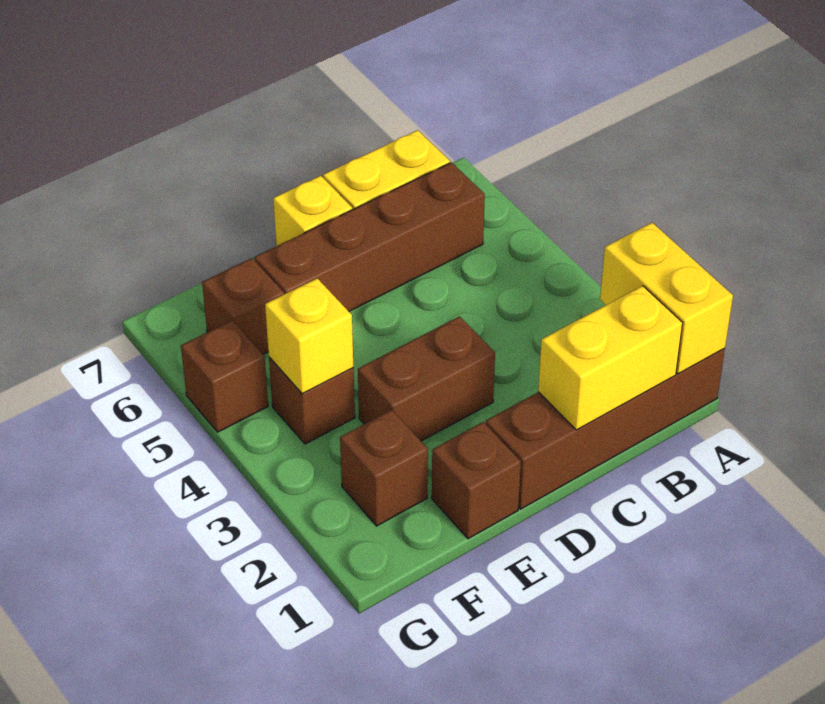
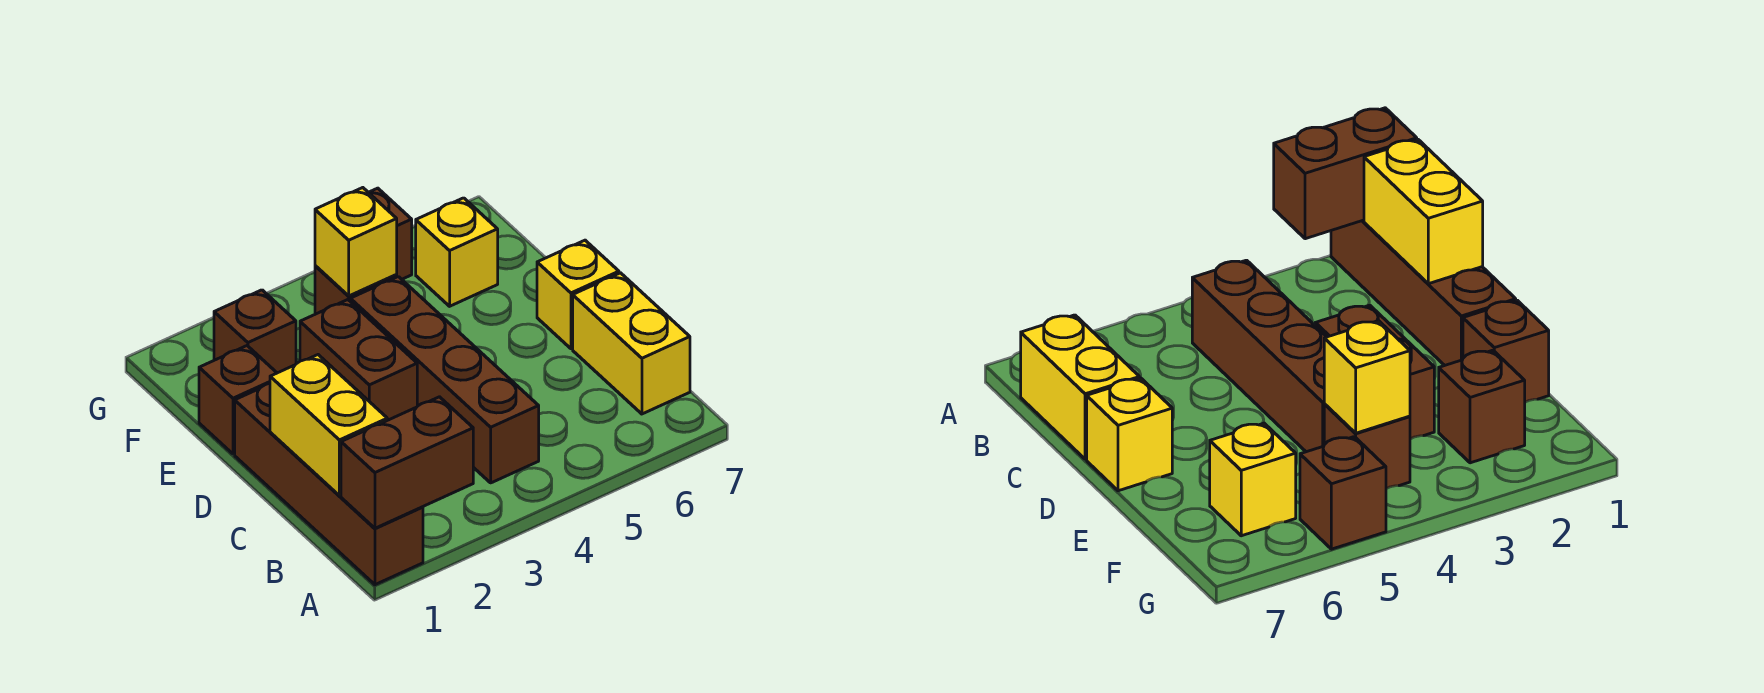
yellow brick A1:A2 level 2 -> brown brick A1:A2 level 2
brown brick B6:E6 level 1 -> brown brick B4:E4 level 1
brown brick F6 level 1 -> yellow brick F6 level 1

